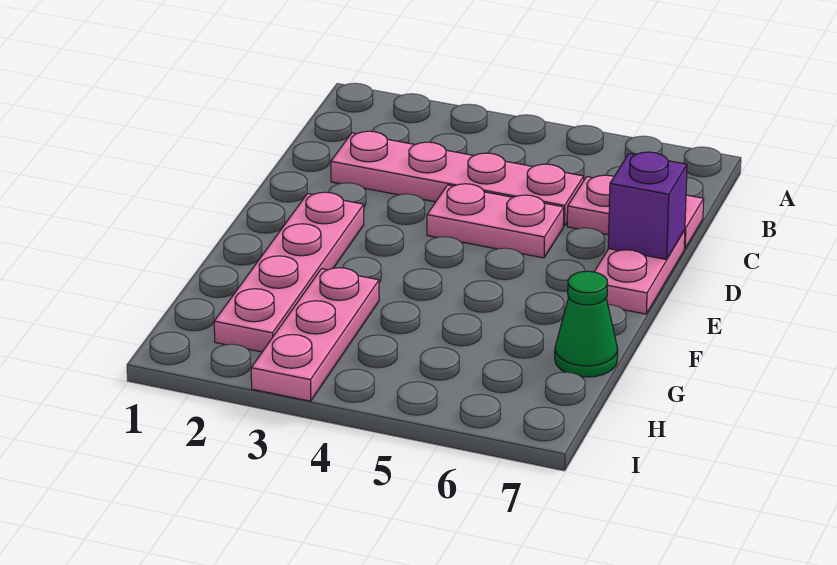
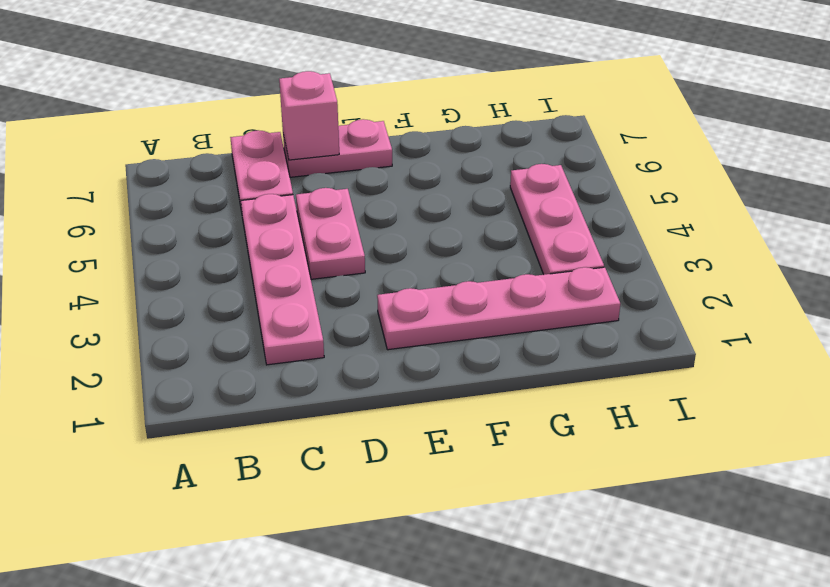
purple brick D7 level 2 -> pink brick D7 level 2
pink plate G3:I3 level 1 -> pink plate H3:H5 level 1
green cone G7 level 1 -> none

